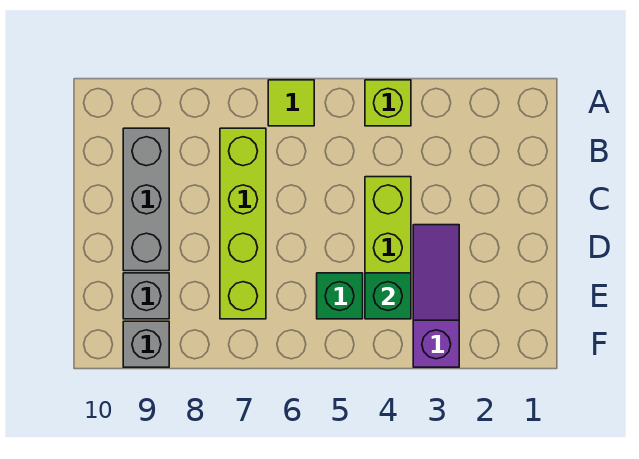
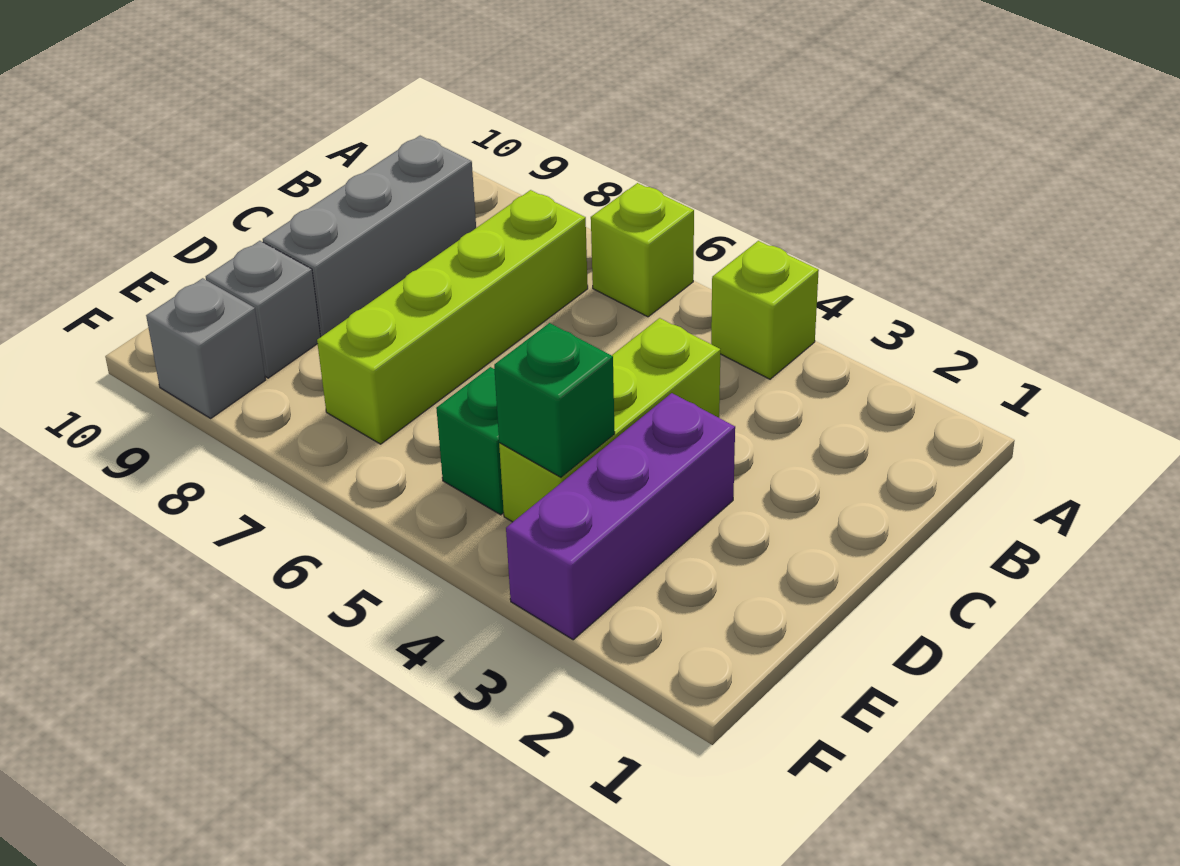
lime tile A6 level 1 -> lime brick A6 level 1
purple slope D3:F3 level 1 top F -> purple brick D3:F3 level 1

